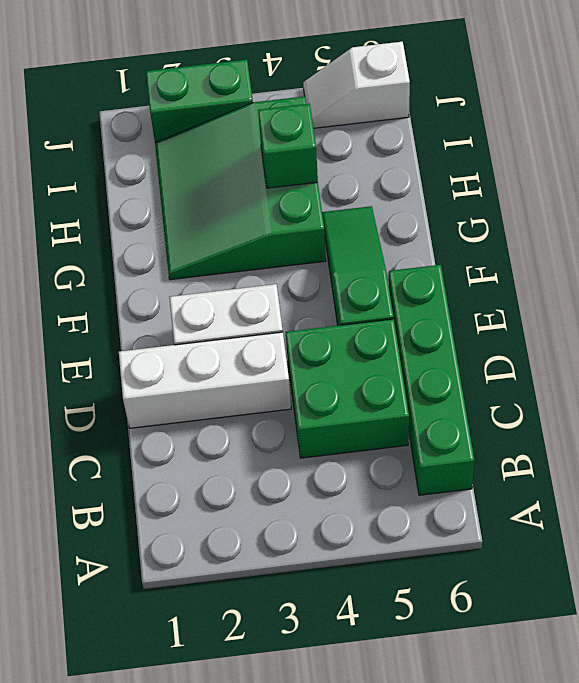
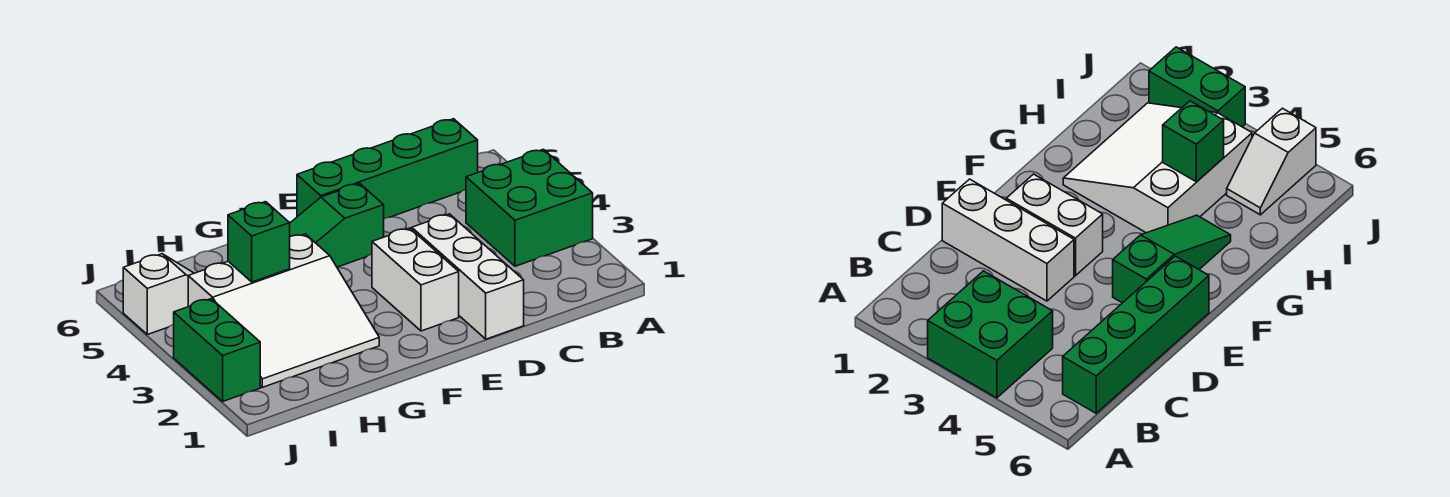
green brick C4:D5 level 1 -> green brick A3:B4 level 1
green slope G2:I4 level 1 top 4 -> white slope G2:I4 level 1 top 4
white slope J5:J6 level 1 top 6 -> white slope I5:J5 level 1 top J

